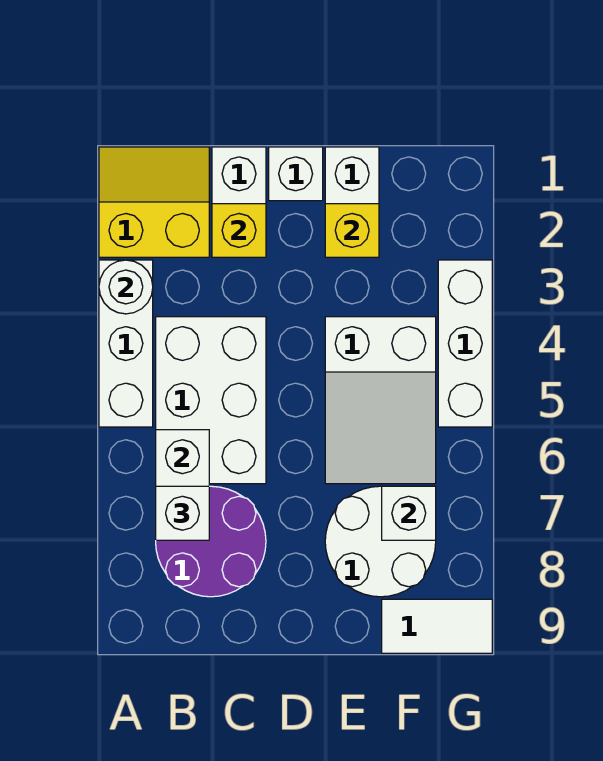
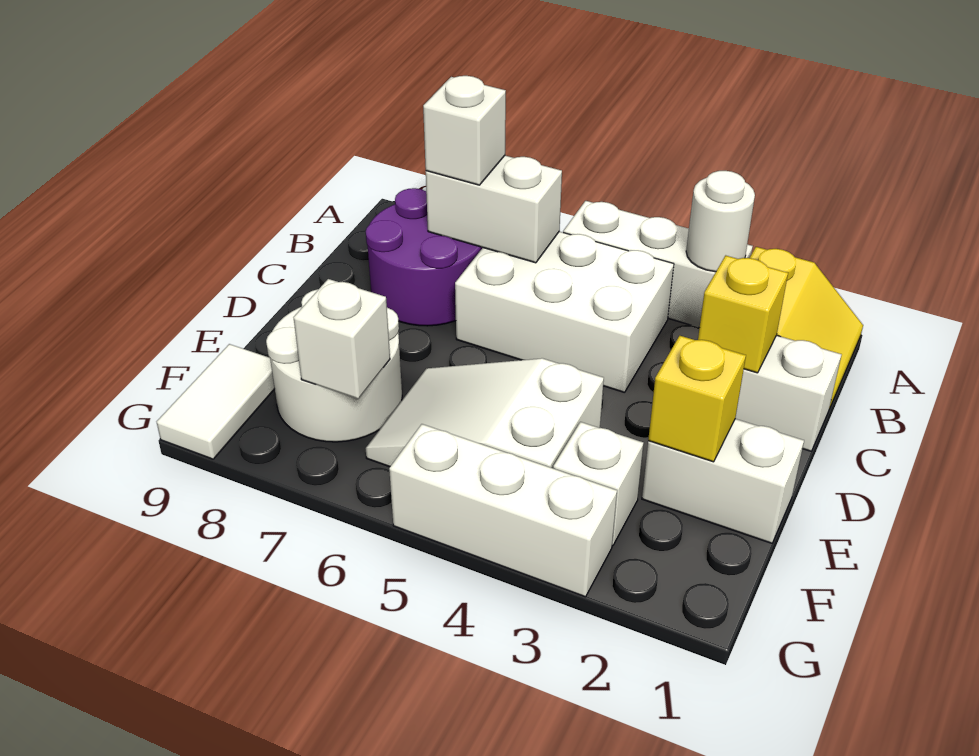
white brick D1 level 1 -> white brick F3 level 1

